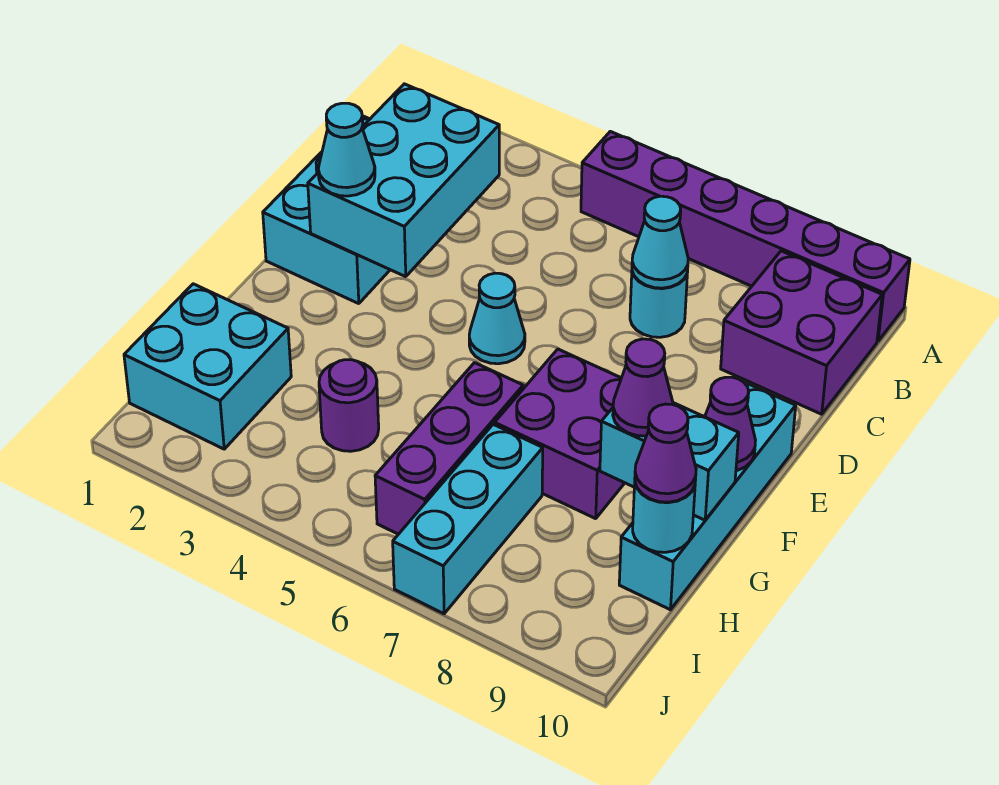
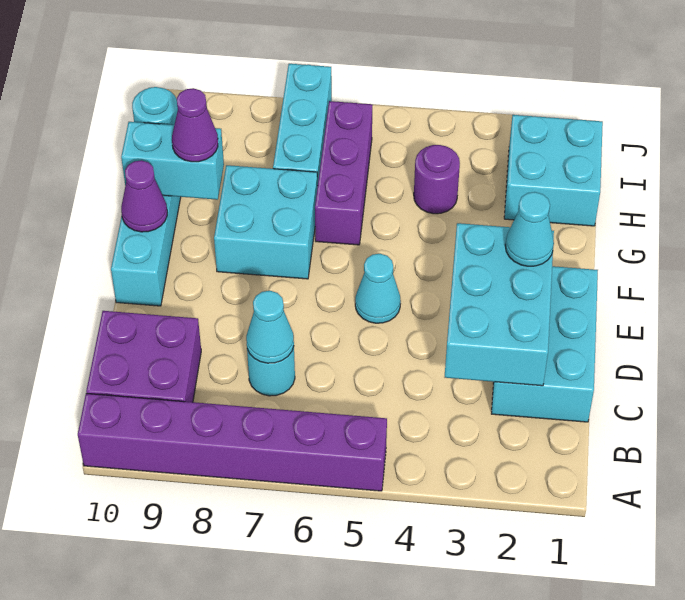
purple brick F7:G8 level 1 -> cyan brick F7:G8 level 1
purple cone H10 level 3 -> none

